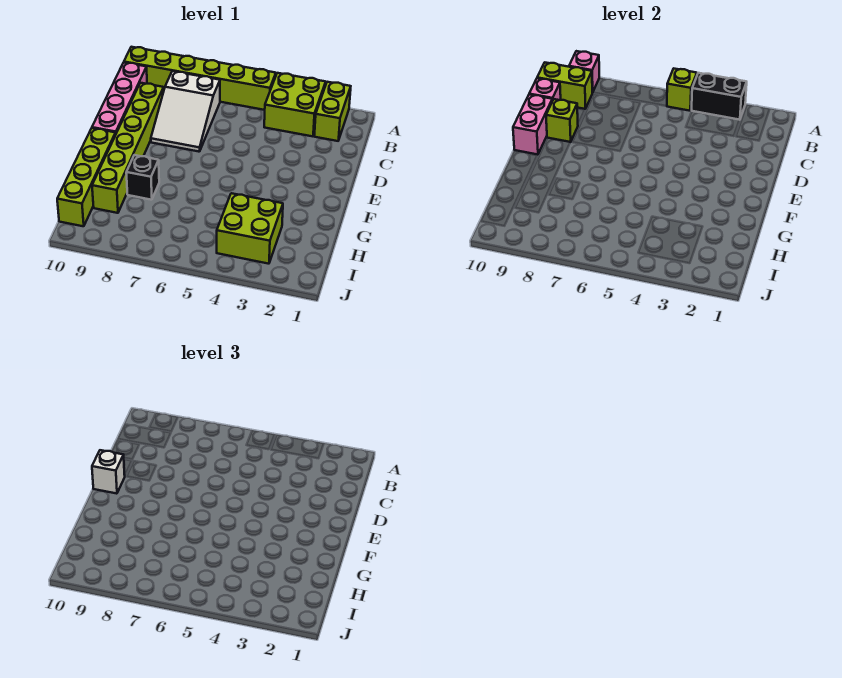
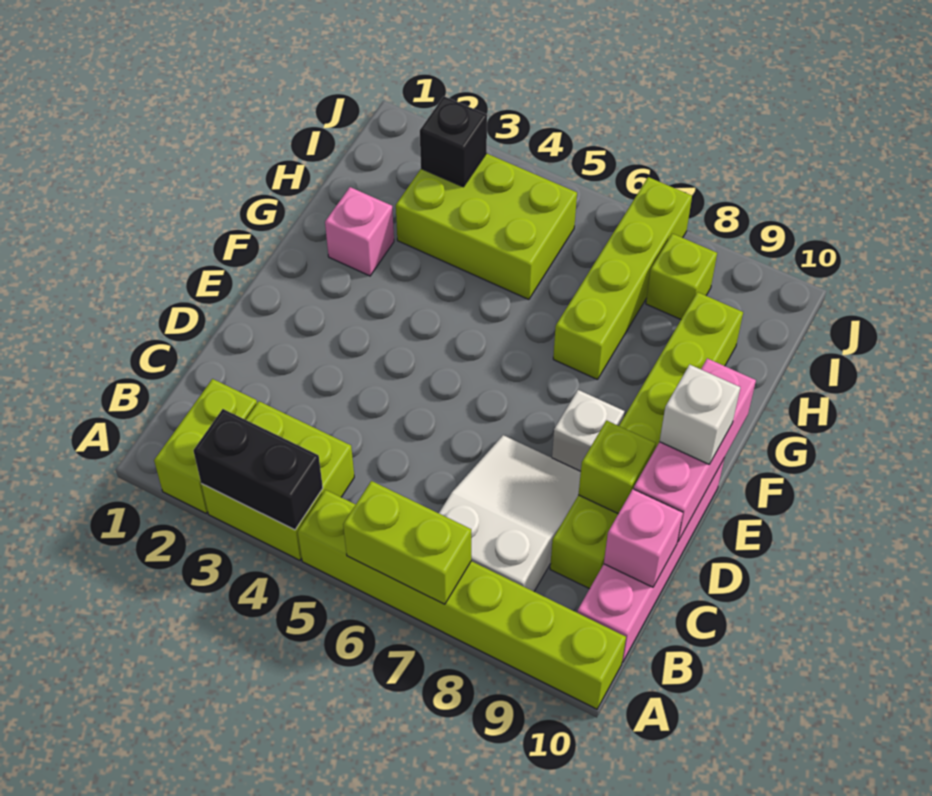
lime brick A5 level 2 -> lime brick I8 level 1
pink brick A9 level 2 -> pink brick G2 level 1
lime brick B9:B10 level 2 -> lime brick A6:A7 level 2
pink brick D10:E10 level 2 -> pink brick D10:F10 level 2
none -> white brick E8 level 1
lime brick F10:I10 level 1 -> lime brick G7:J7 level 1
black brick G8 level 1 -> black brick I3 level 2
lime brick H3:I4 level 1 -> lime brick H3:I5 level 1

